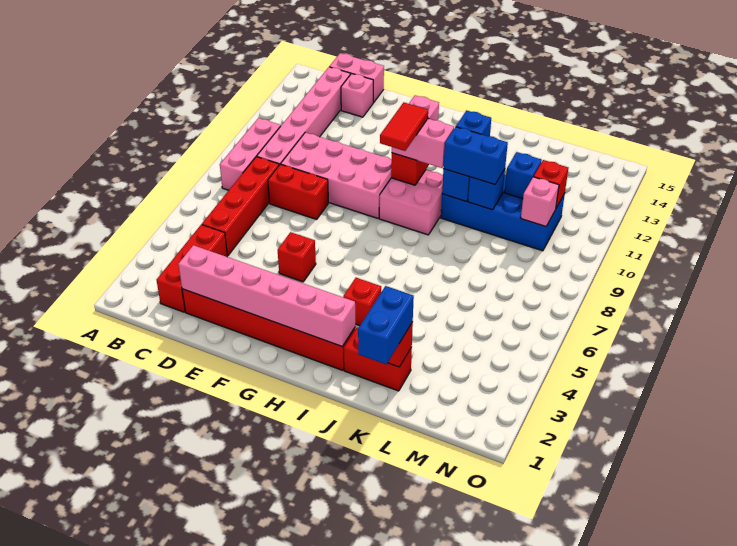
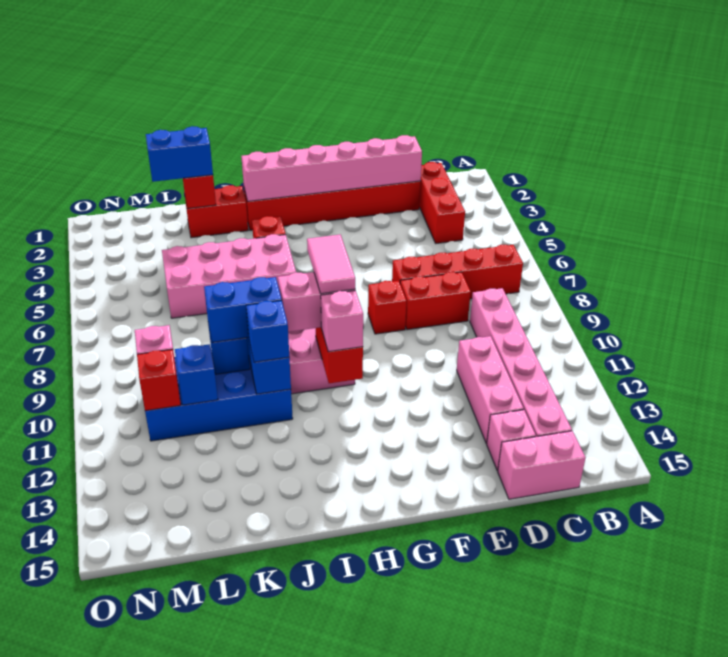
pink brick B8:B10 level 1 -> pink brick D11:D13 level 1
red brick C5:C8 level 1 -> red brick B7:E7 level 1
pink brick D9:G10 level 1 -> pink brick I5:L6 level 1
red brick F5 level 1 -> red brick F8 level 1
red tile H9:H10 level 4 -> pink tile H9:H10 level 4
blue brick K1:K2 level 3 -> blue brick K2:L2 level 3

